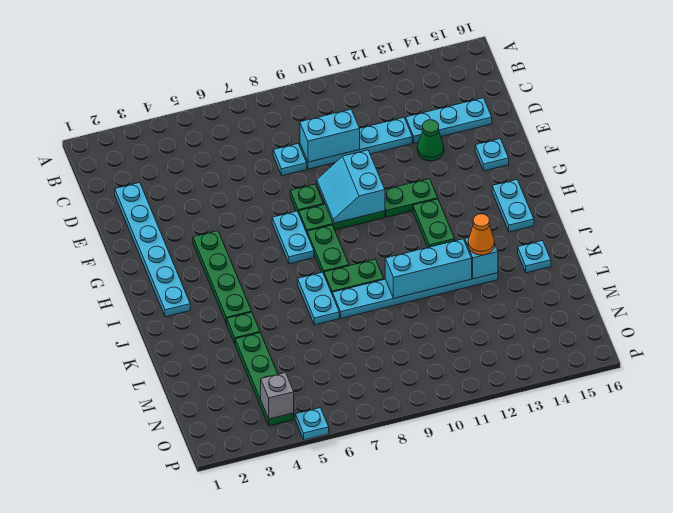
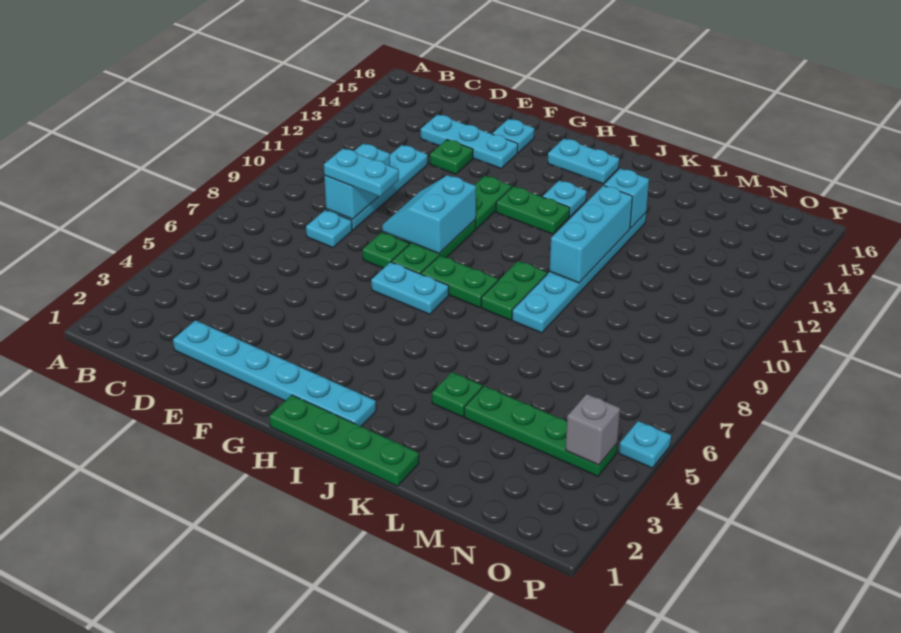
cyan plate D13:D15 level 1 -> cyan plate D14:F14 level 1
green cone E13 level 1 -> green plate E13 level 1
cyan slope F9:G10 level 2 top 10 -> cyan slope F9:G10 level 2 top G
green plate G4:J4 level 1 -> green plate H1:K1 level 1
cyan plate J7:K7 level 1 -> cyan plate D9:E9 level 3
orange cone K13 level 3 -> none
cyan plate K15 level 1 -> cyan plate I13 level 1

